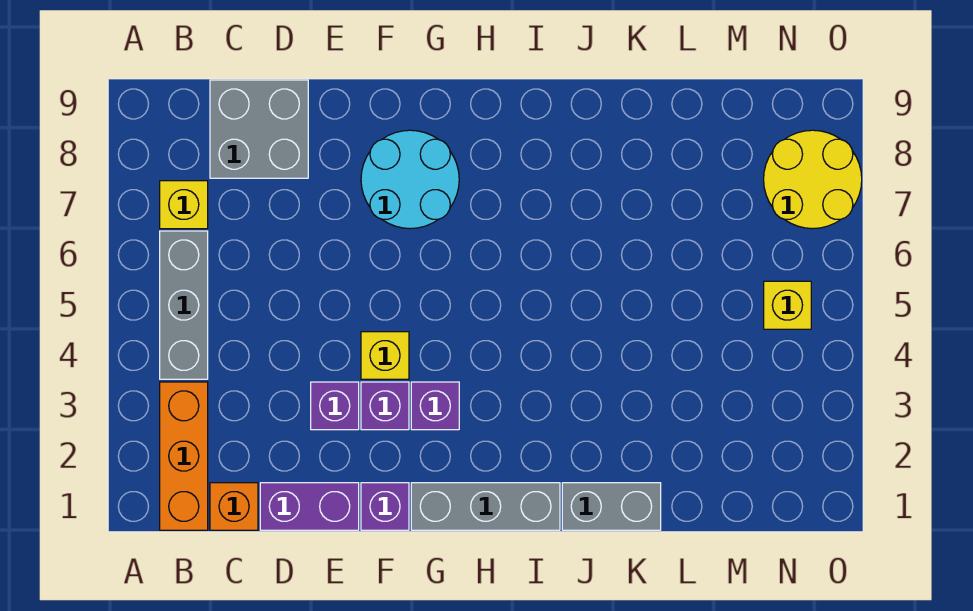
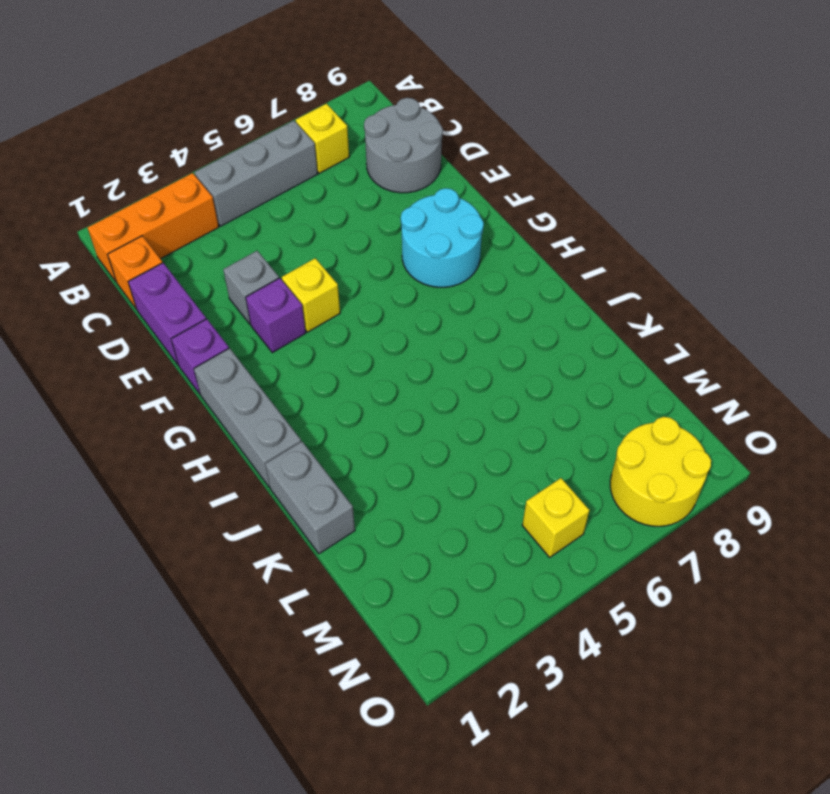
grey brick C8:D9 level 1 -> grey round brick C8:D9 level 1
purple brick E3 level 1 -> grey brick E3 level 1
purple brick G3 level 1 -> none

